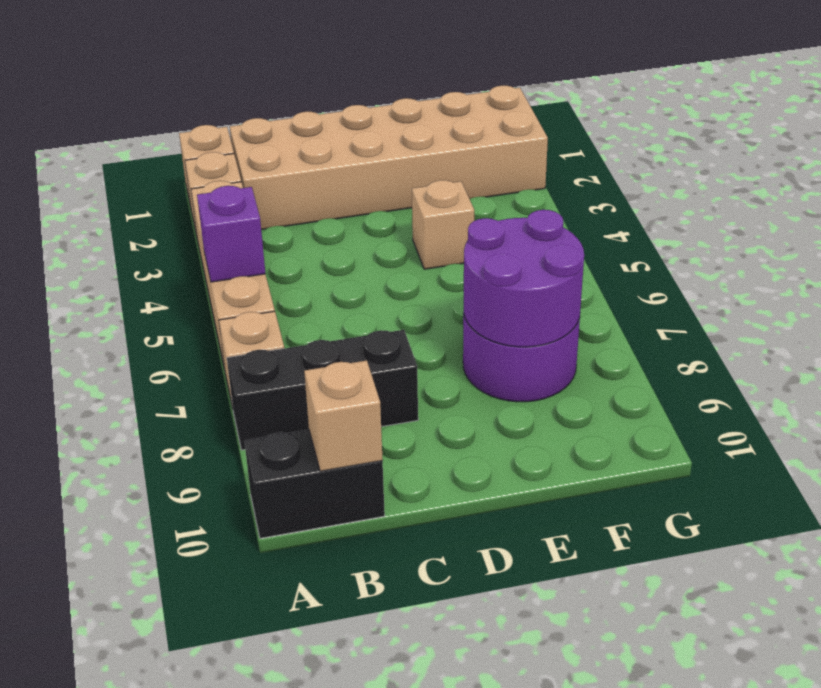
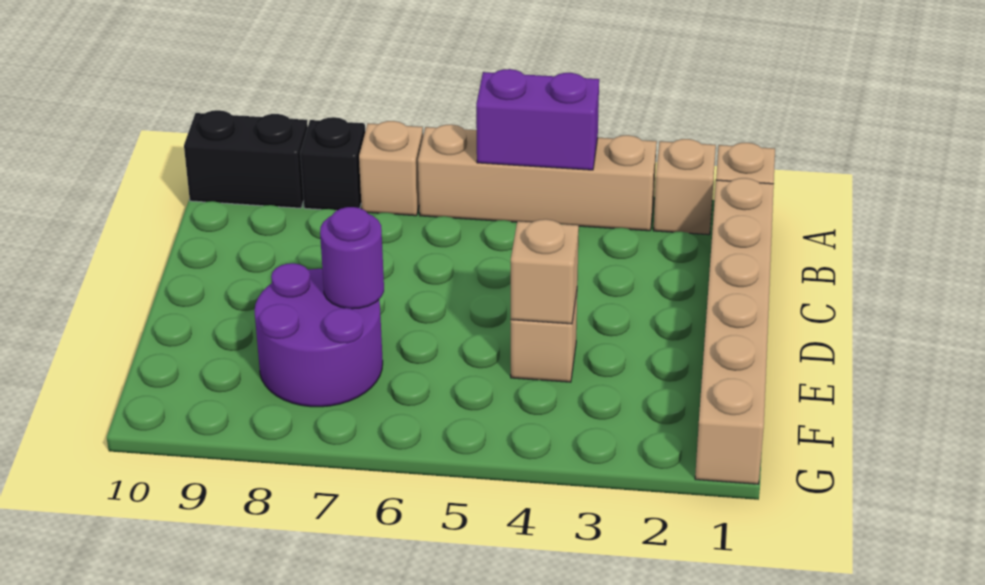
purple brick A5 level 2 -> purple brick A4:A5 level 2
black brick A8:C8 level 1 -> black brick A8 level 1
black brick A10:B10 level 1 -> black brick A9:A10 level 1
tan brick B1:G2 level 1 -> tan brick B1:G1 level 1
tan brick B10 level 2 -> tan brick E4 level 2
purple round brick E7:F8 level 2 -> purple round brick E7 level 2

